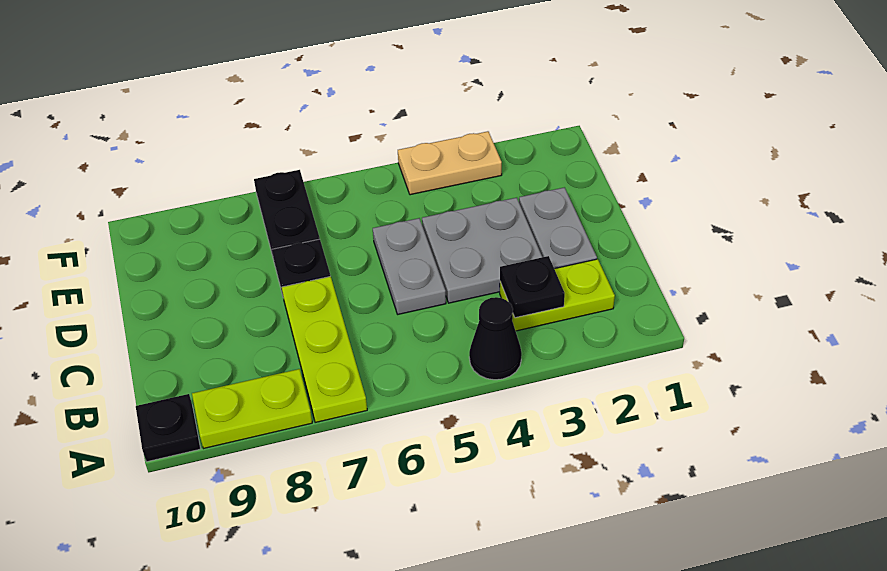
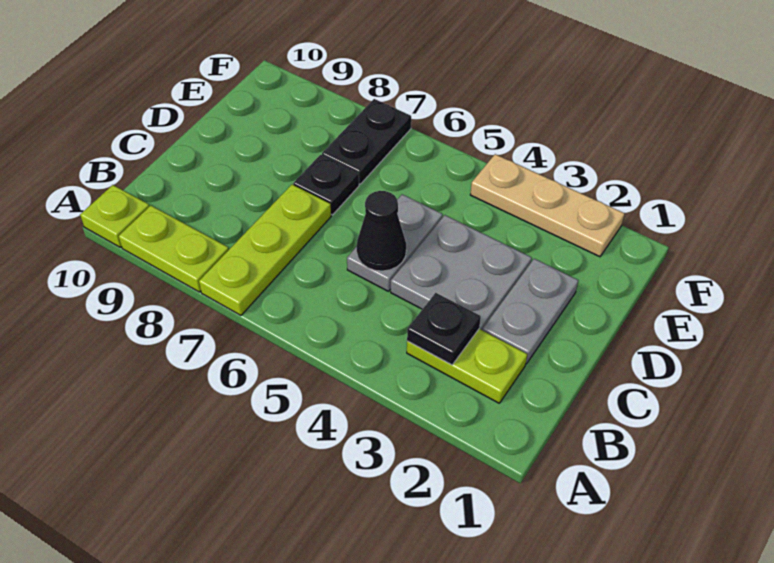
black cone A4 level 1 -> black cone C5 level 2
black plate A10 level 1 -> lime plate A10 level 1
tan plate F3:F4 level 1 -> tan plate F2:F4 level 1

